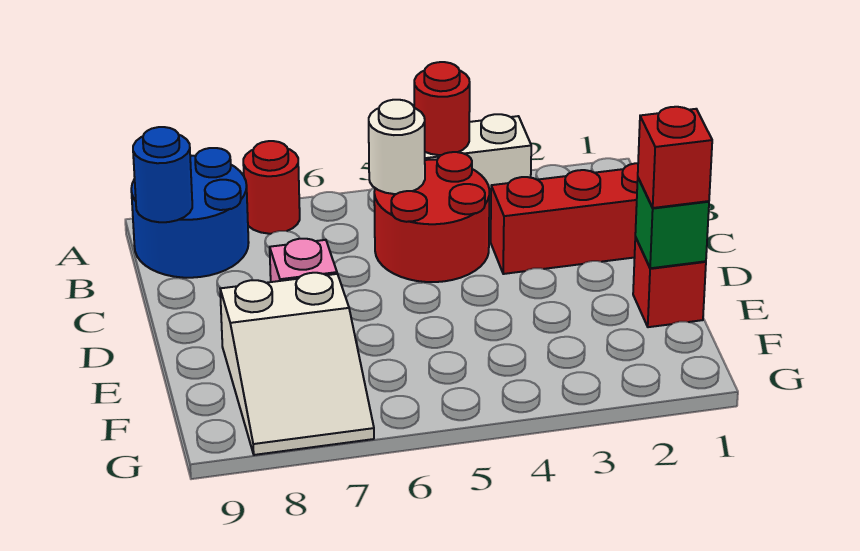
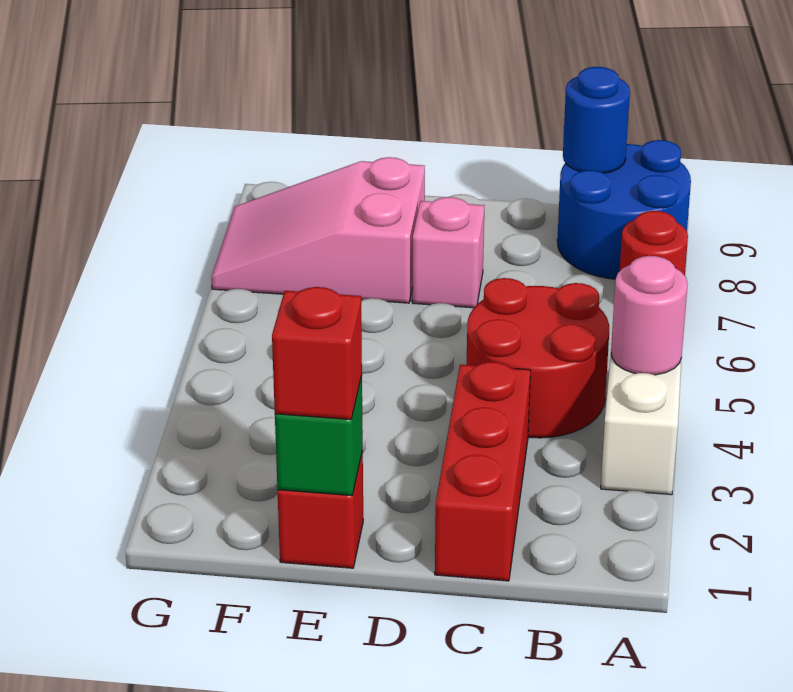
red round brick A4 level 2 -> pink round brick A4 level 2
white round brick B5 level 2 -> none
white slope E7:G8 level 1 top E -> pink slope E7:G8 level 1 top E

